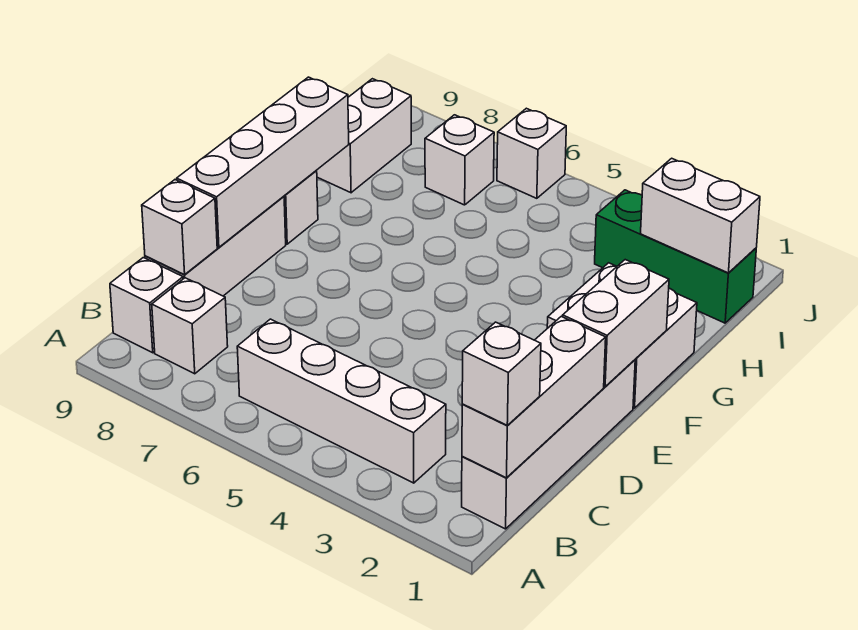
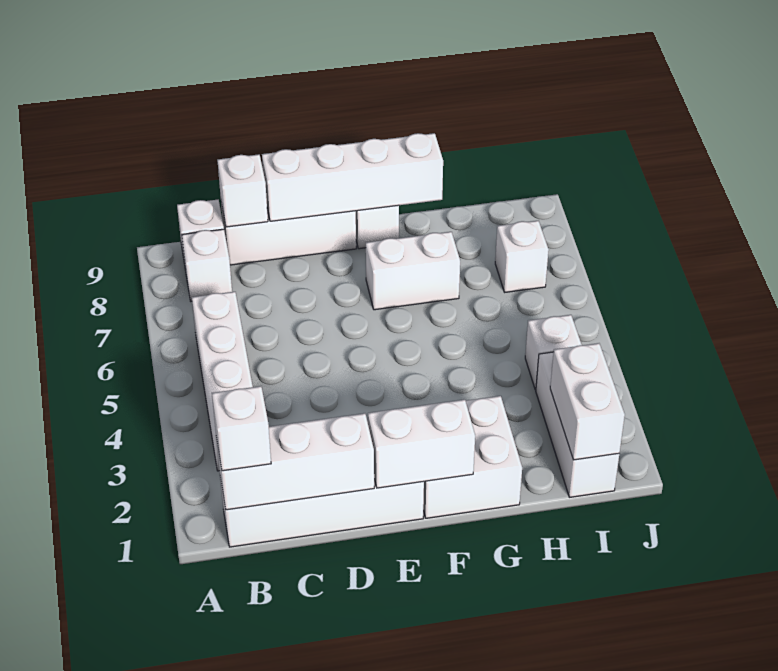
white brick H9:I9 level 1 -> white brick F7:G7 level 1
green brick I1:I3 level 1 -> white brick I1:I3 level 1
white brick J6 level 1 -> white brick I4 level 1

